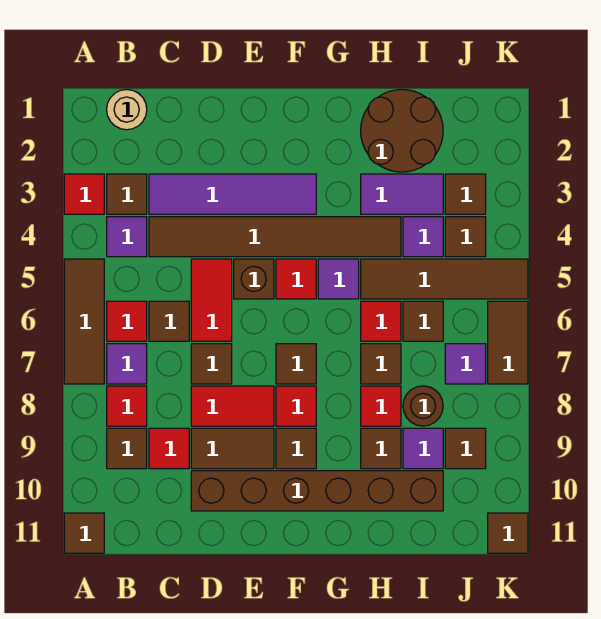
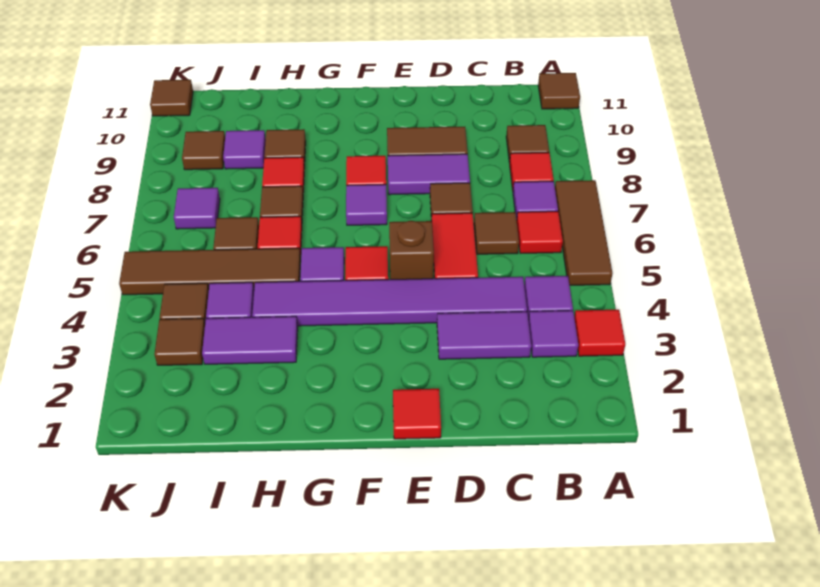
tan round brick B1 level 1 -> none
brown tile B3 level 1 -> purple tile B3 level 1
purple tile C3:F3 level 1 -> purple tile C3:D3 level 1
brown tile C4:H4 level 1 -> purple tile C4:H4 level 1
red tile C9 level 1 -> red tile E1 level 1
red tile D8:E8 level 1 -> purple tile D8:E8 level 1
brown brick D10:I10 level 1 -> none
brown tile F7 level 1 -> purple tile F7 level 1
brown tile F9 level 1 -> none
brown round brick H1:I2 level 1 -> none
brown round brick I8 level 1 -> none
brown tile K6:K7 level 1 -> none

